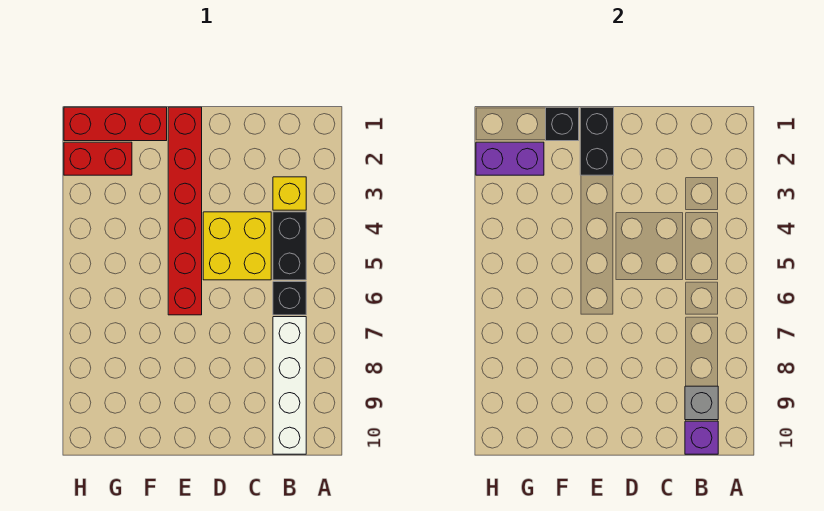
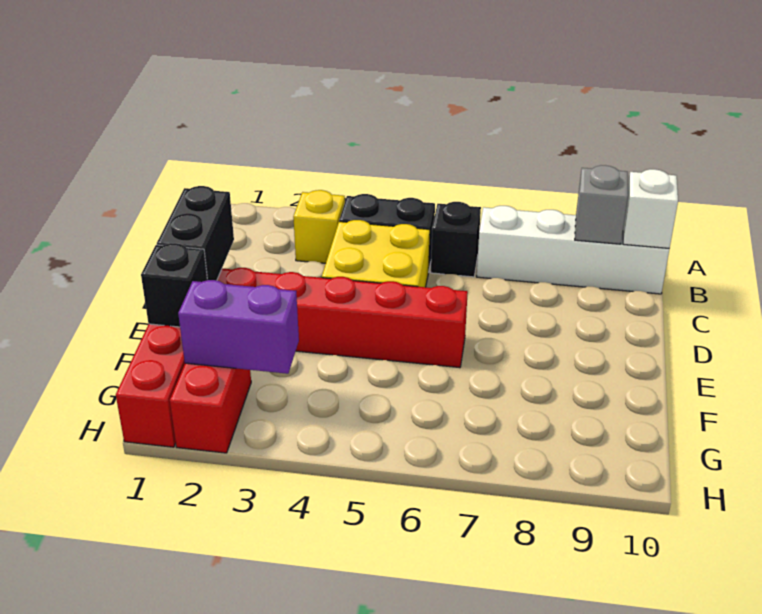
purple brick B10 level 2 -> white brick B10 level 2
black brick E1:E2 level 2 -> black brick D1:E1 level 2
purple brick G2:H2 level 2 -> purple brick G2:G3 level 2

